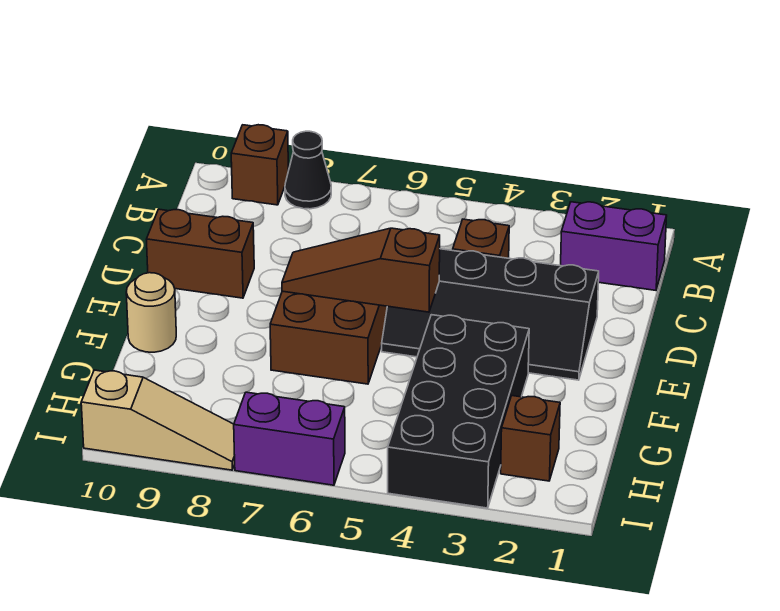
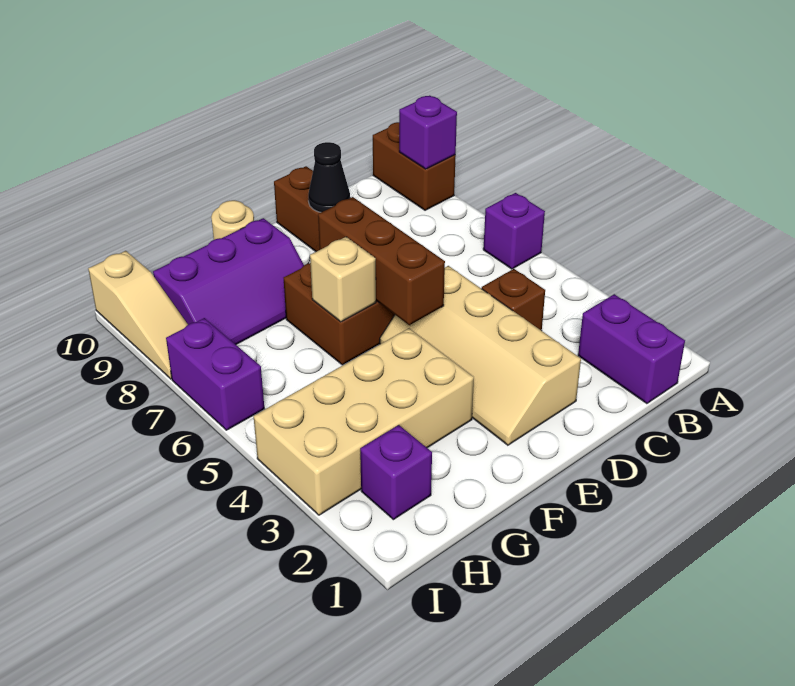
none -> purple brick A6 level 1
black cone A8 level 1 -> black cone D9 level 2
brown brick A9 level 1 -> brown brick A9:A10 level 1
none -> purple brick A9 level 2
black slope D2:E5 level 1 top D -> tan slope D2:E5 level 1 top D
brown slope E5:E7 level 2 top 5 -> brown brick E5:E7 level 2
black brick F3:I4 level 1 -> tan brick F3:I4 level 1
none -> tan brick F6 level 2
none -> purple slope F8:H9 level 1 top 9
brown brick H2 level 1 -> purple brick H2 level 1

